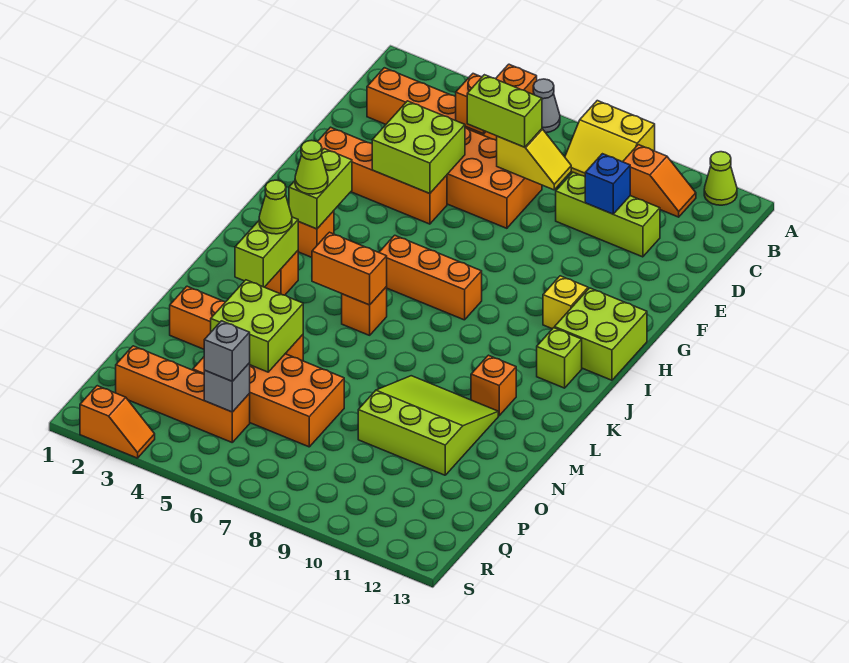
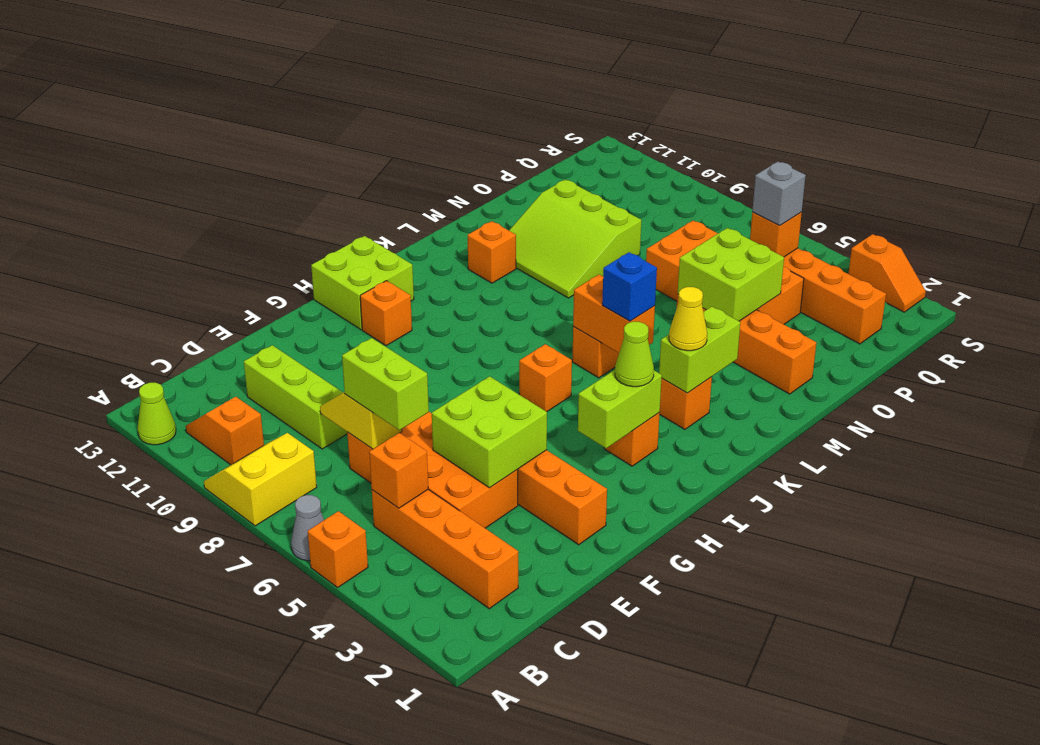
yellow slope A8:B9 level 1 top A -> yellow slope A8:B9 level 1 top 8
blue brick D10 level 2 -> blue brick K5 level 3
yellow brick H11 level 1 -> orange brick H11 level 1
orange brick I6:I8 level 1 -> orange brick I6 level 1
lime brick J12 level 1 -> none
lime cone K3 level 3 -> yellow cone K3 level 3
grey brick Q5 level 2 -> orange brick Q5 level 2
orange slope S2:S3 level 1 top 2 -> orange slope S2:S3 level 1 top 3

